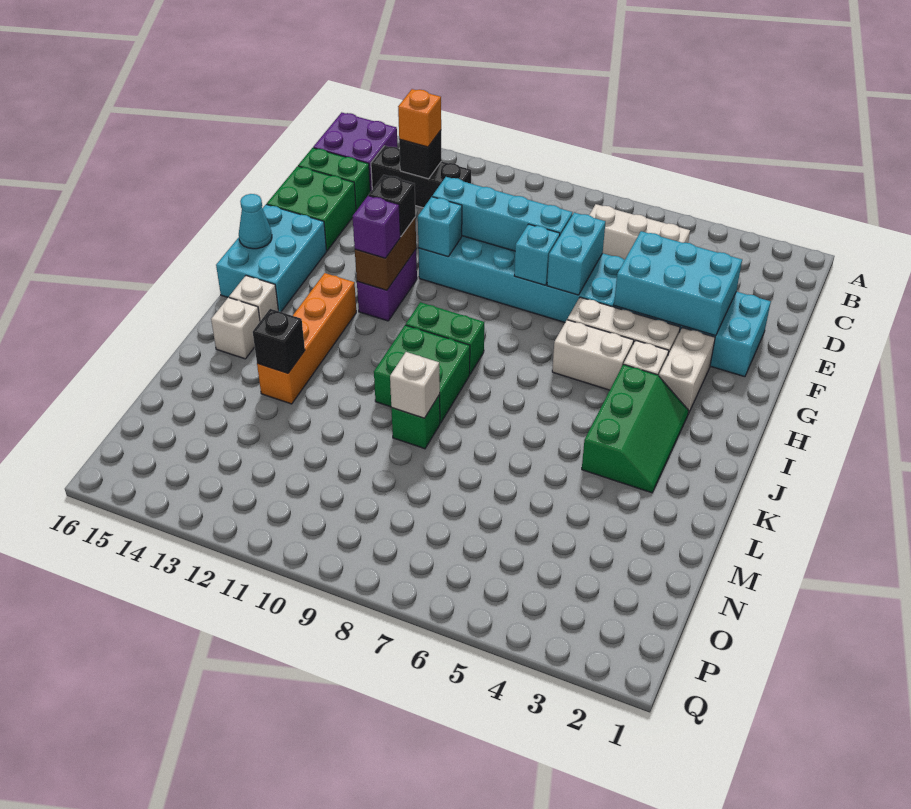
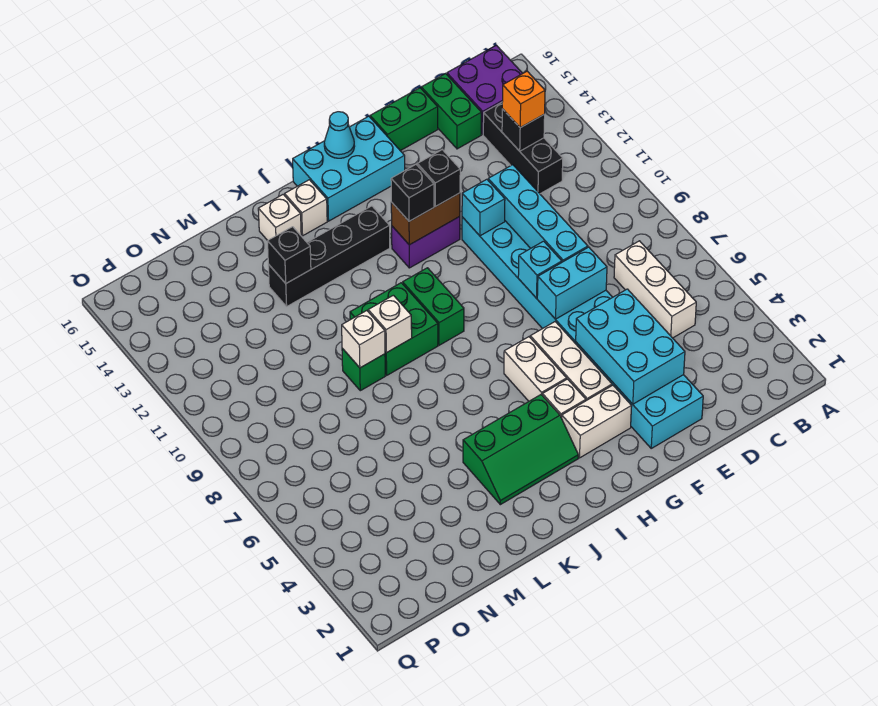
green brick E15:F16 level 1 -> green brick E16:F16 level 1
purple brick H12 level 3 -> black brick H12 level 3
orange brick I13:L13 level 1 -> black brick I13:L13 level 1
none -> white brick K9 level 2

